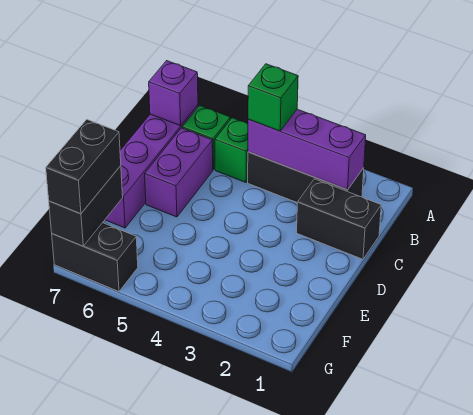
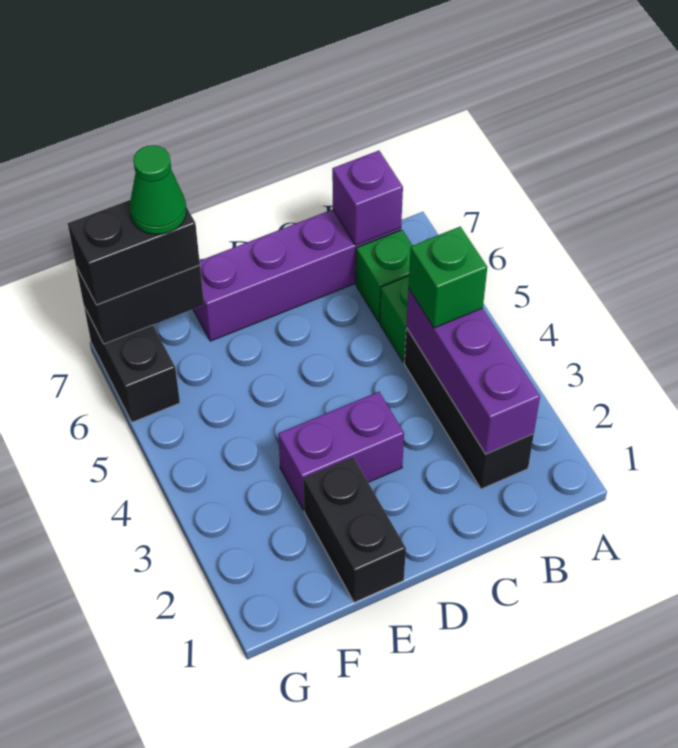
black brick C1:C2 level 1 -> black brick E1:E2 level 1
purple brick C6:D6 level 1 -> purple brick D3:E3 level 1
none -> green cone F7 level 4

